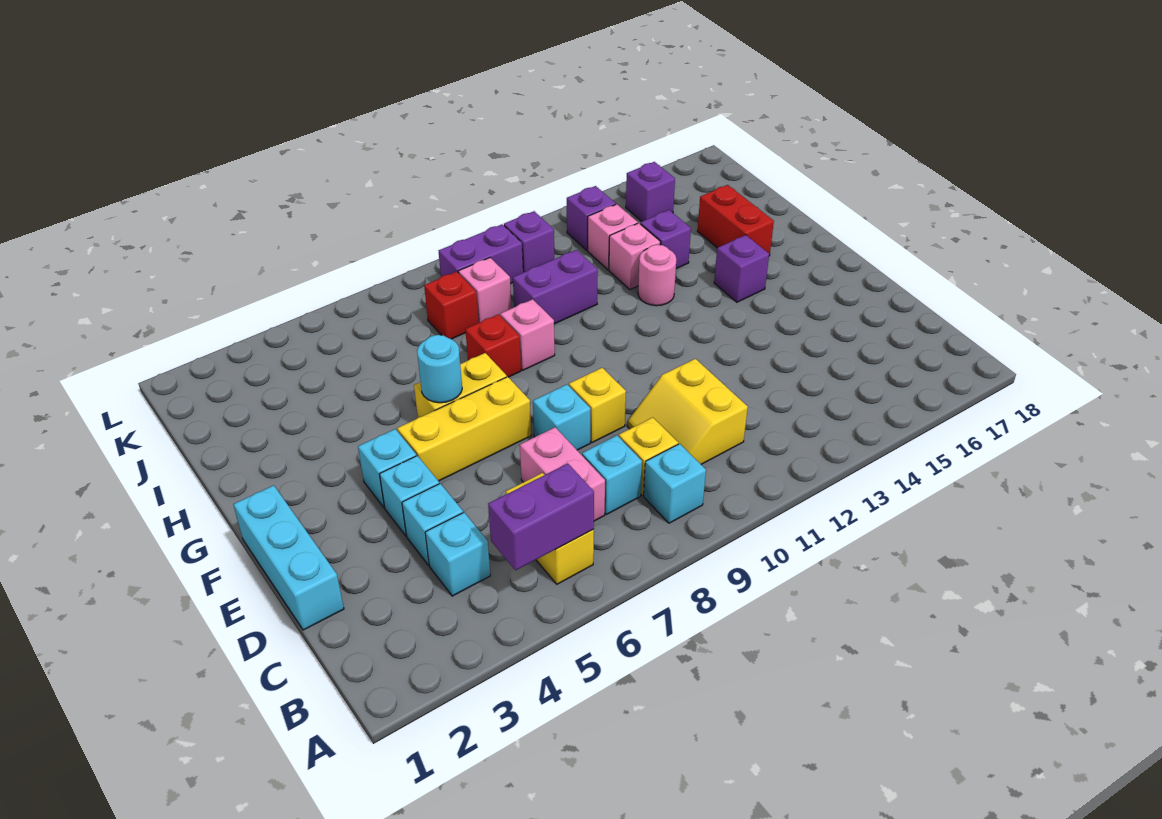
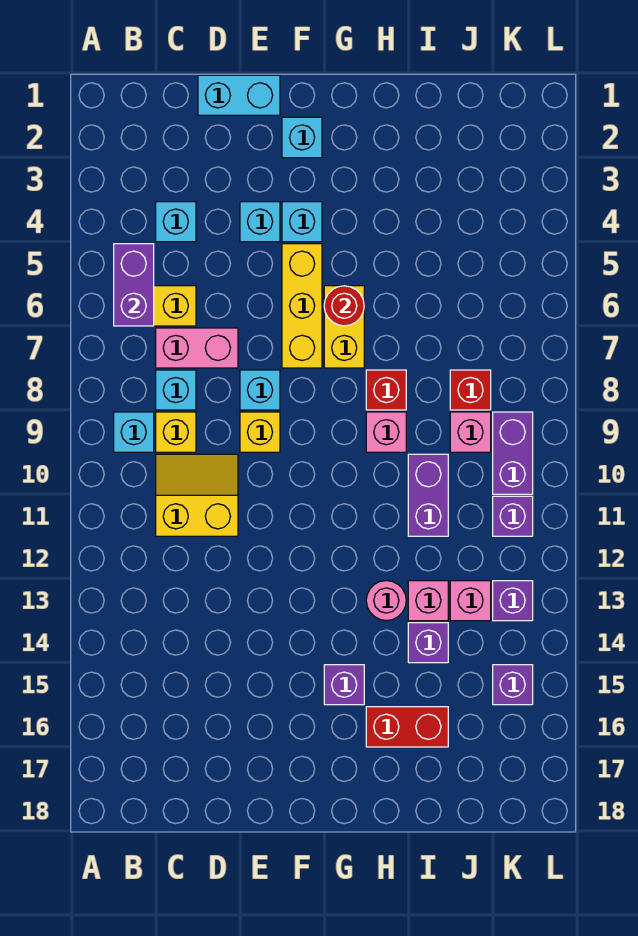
cyan brick D1:F1 level 1 -> cyan brick D1:E1 level 1
cyan brick D4 level 1 -> cyan brick F2 level 1
cyan round brick G6 level 2 -> red round brick G6 level 2

